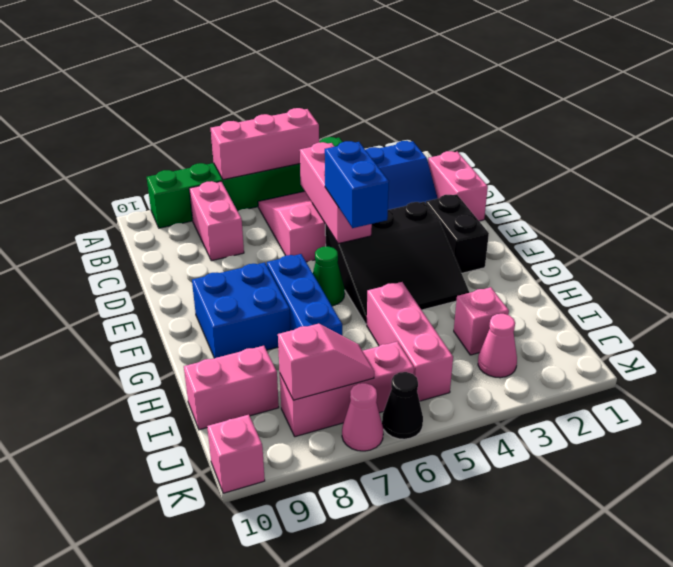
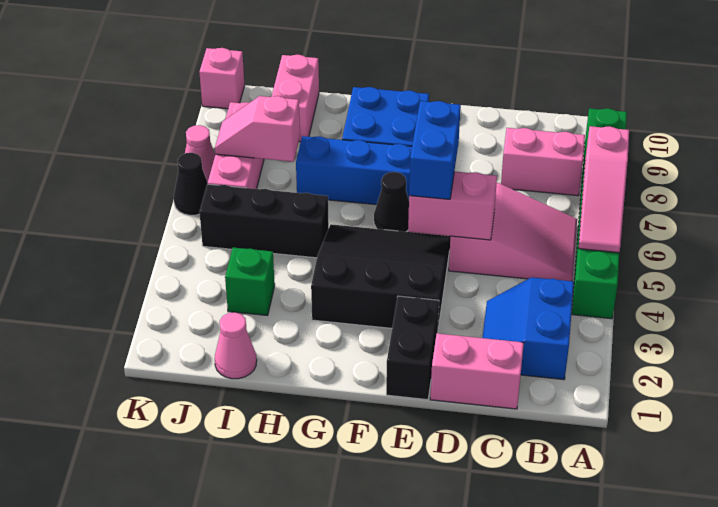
pink brick A5:A7 level 2 -> pink slope A5:A7 level 2 top 7
pink brick C5:E5 level 2 -> pink brick D5:E5 level 2
black brick E2:F2 level 1 -> black brick E1:E2 level 1
black slope E3:G5 level 1 top E -> black slope E3:G5 level 1 top 3
blue brick E5:F5 level 3 -> blue brick E5:E6 level 3
green cone F6 level 1 -> black cone F6 level 1
pink brick H5:J5 level 1 -> black brick H5:J5 level 1
pink brick I3 level 1 -> green brick I3 level 1
pink cone J3 level 1 -> pink cone I1 level 1
pink slope J7:J8 level 2 top 8 -> pink slope I7:J7 level 2 top I

